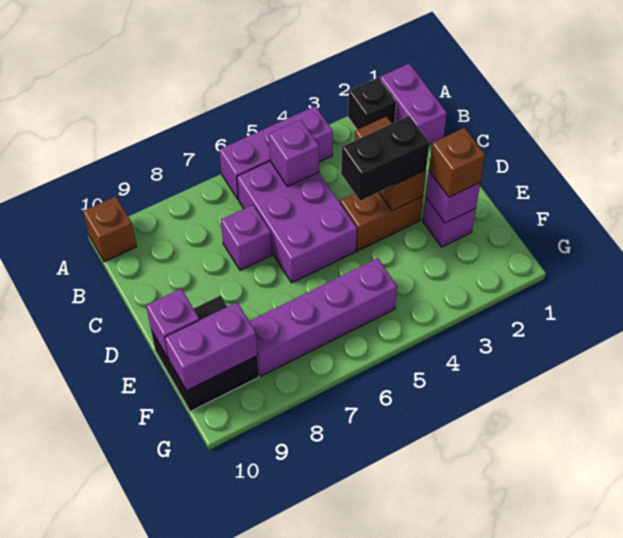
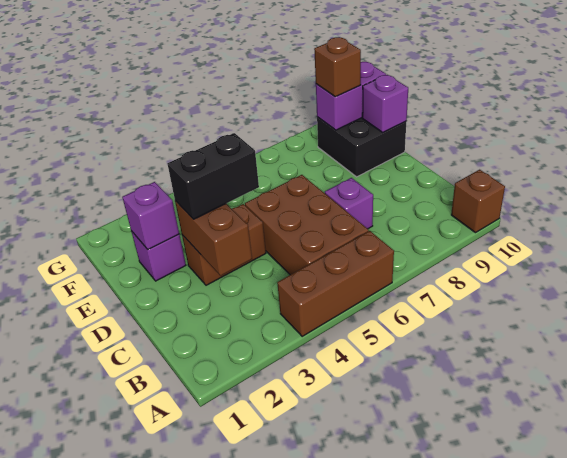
purple brick A1:B1 level 1 -> none
black brick A2 level 1 -> none
purple brick A4:A6 level 1 -> brown brick A4:A6 level 1
purple brick B5:D6 level 1 -> brown brick B5:D6 level 1
purple brick B5 level 2 -> none
brown brick E2 level 3 -> brown brick F9 level 3
purple brick F5:F8 level 1 -> none

